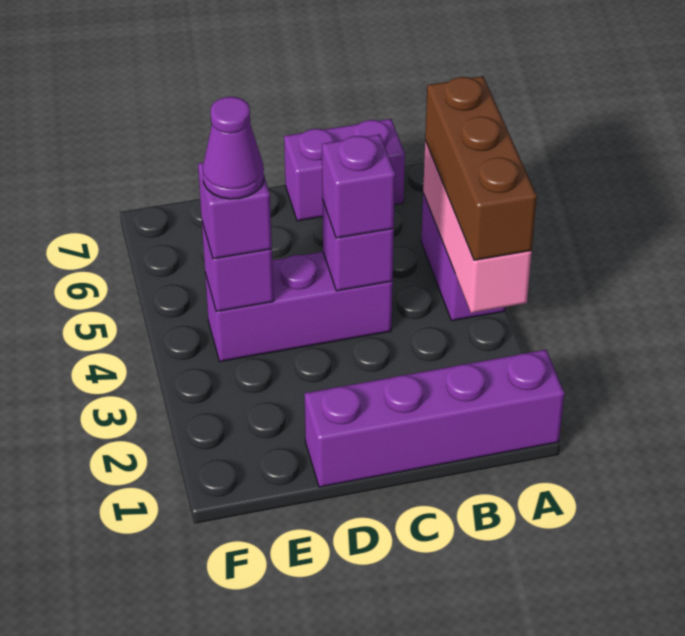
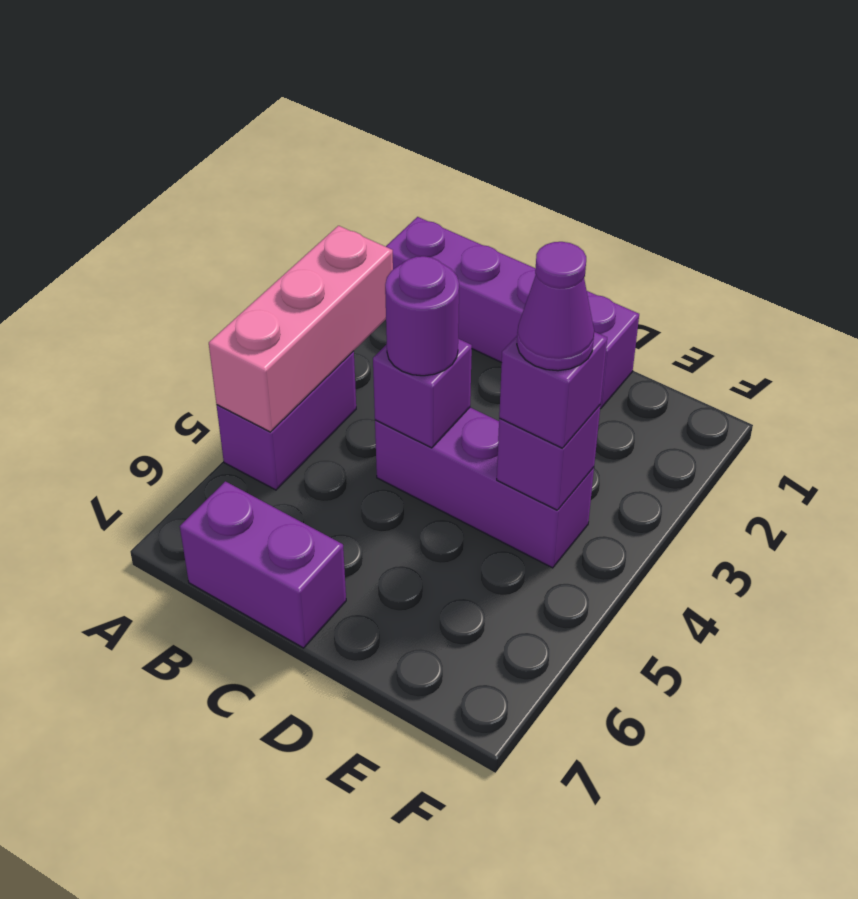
brown brick A3:A5 level 3 -> none
purple brick C4 level 3 -> purple round brick C4 level 3

